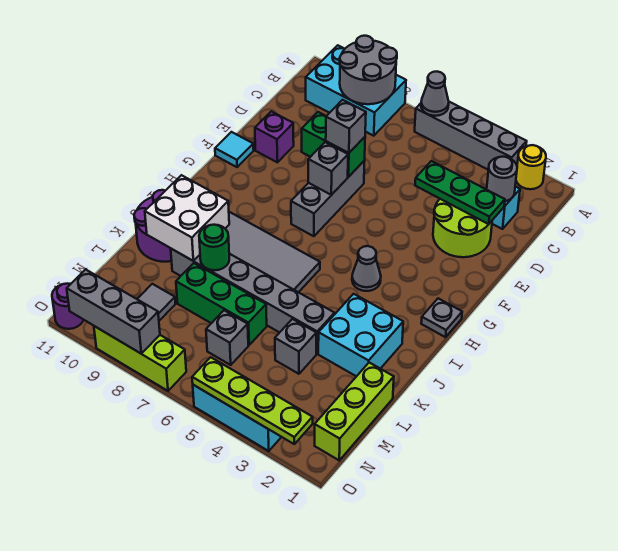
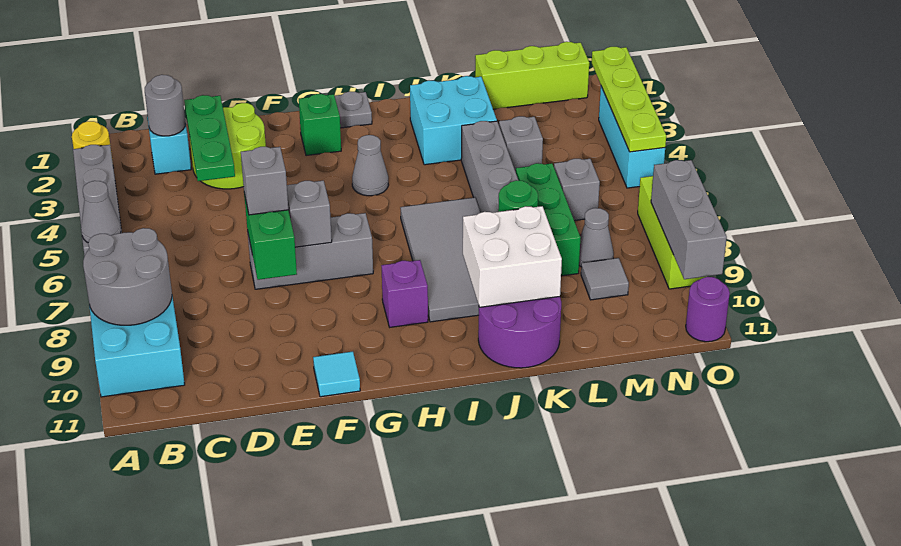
purple brick E10 level 1 -> purple brick H9 level 1
none -> green brick G2 level 1
none -> grey cone M8 level 1

